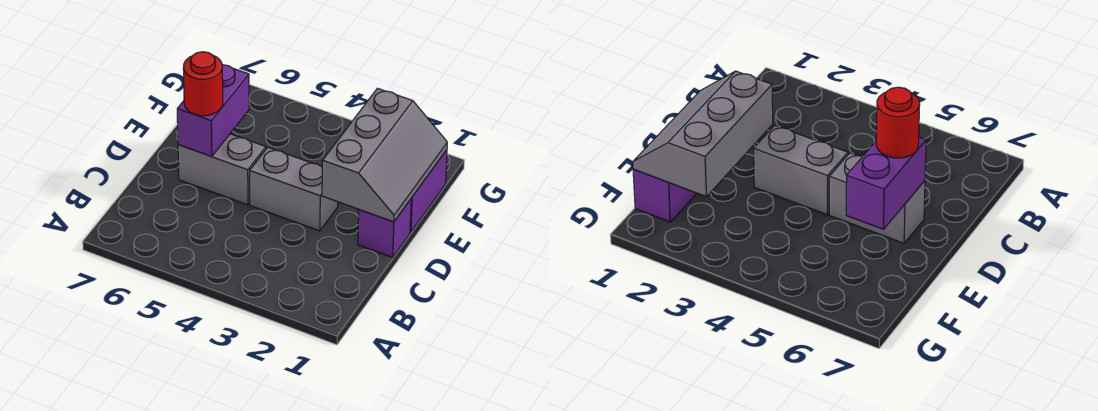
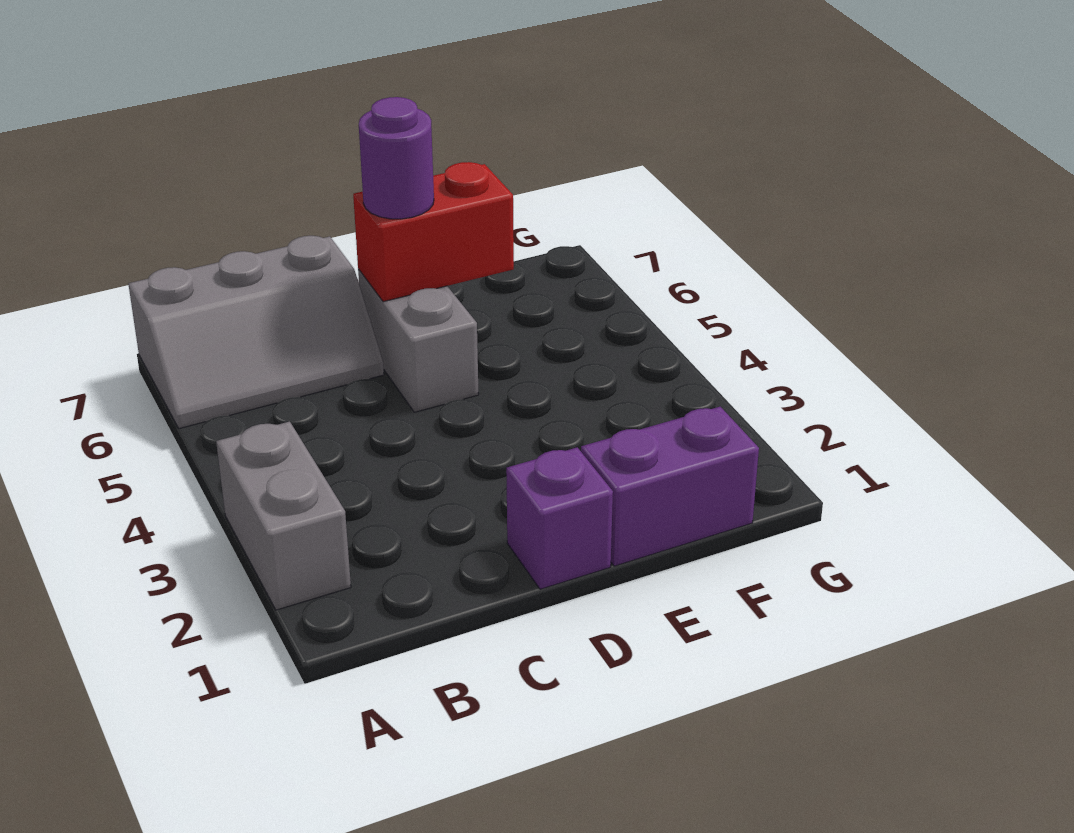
grey slope D1:F2 level 2 top 2 -> grey slope A6:C7 level 1 top 7
grey brick D3:D4 level 1 -> grey brick A2:A3 level 1
purple brick D6:E6 level 2 -> red brick D6:E6 level 2
red round brick D6 level 3 -> purple round brick D6 level 3

